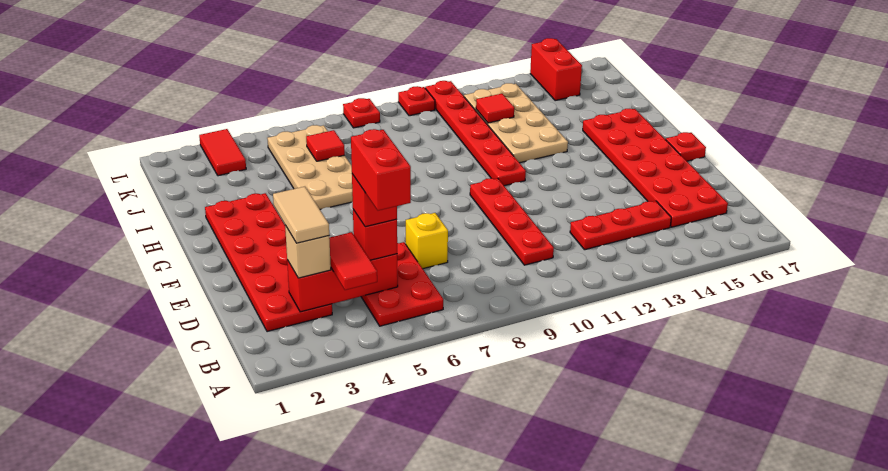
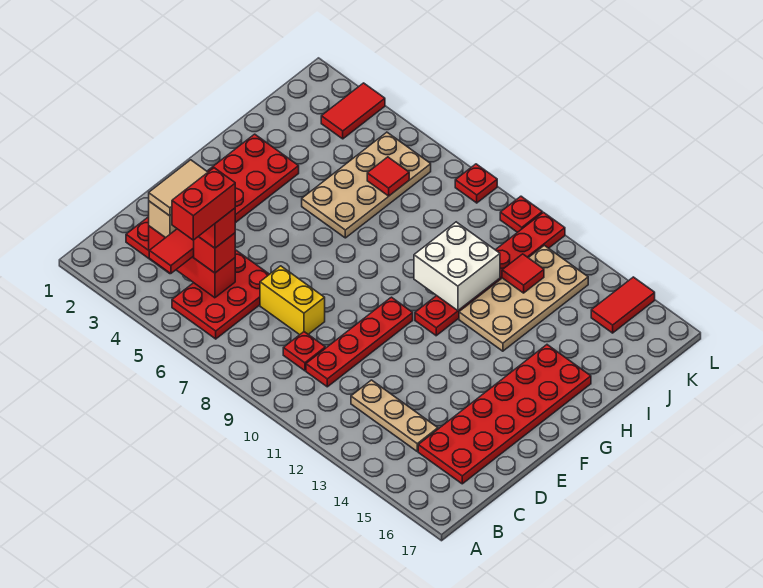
red plate C12:C14 level 1 -> tan plate C12:C14 level 1
yellow brick D7 level 1 -> yellow brick D7:D8 level 1
red plate F17 level 1 -> red plate C9 level 1
none -> white brick H10:I11 level 2
red brick K15:L15 level 1 -> red tile K15:L15 level 1

